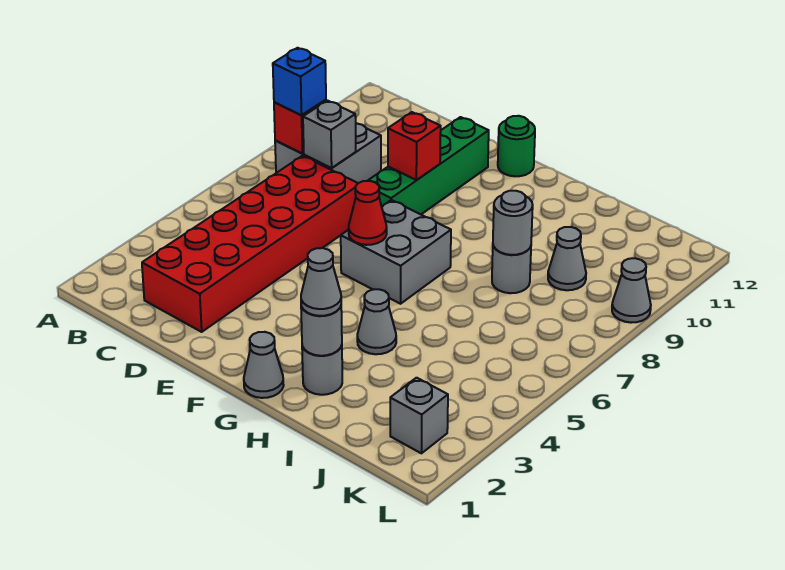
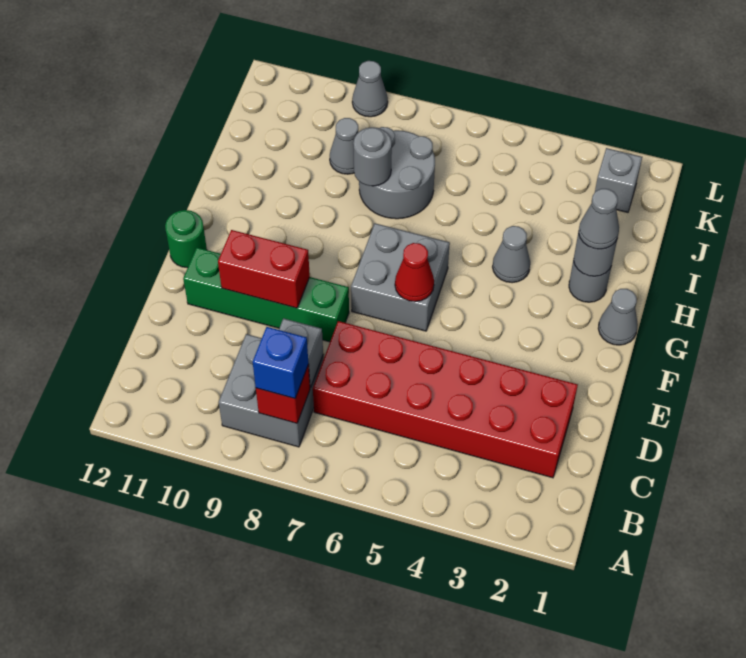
red brick E9 level 2 -> red brick E9:E10 level 2
grey round brick I8 level 1 -> grey round brick I7:J8 level 1

